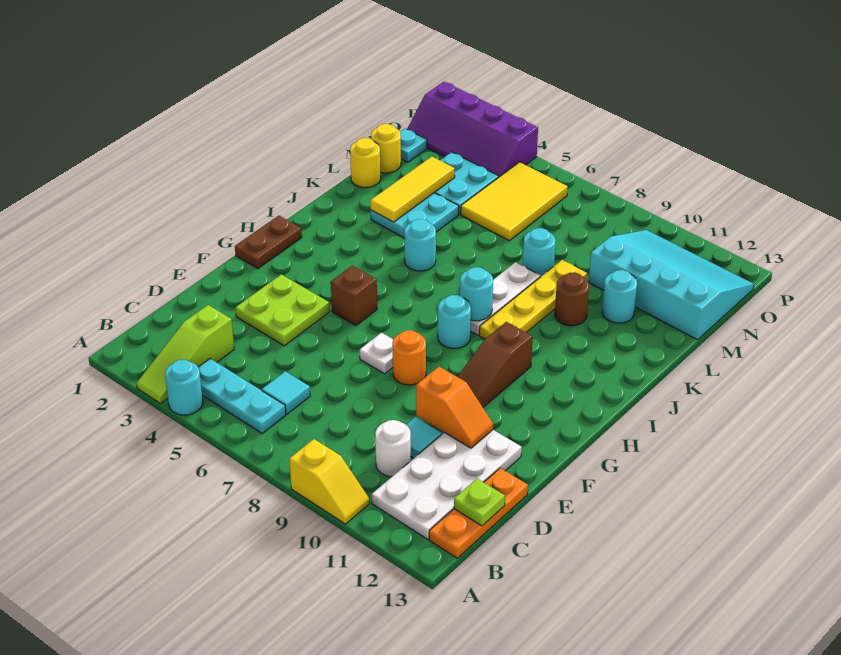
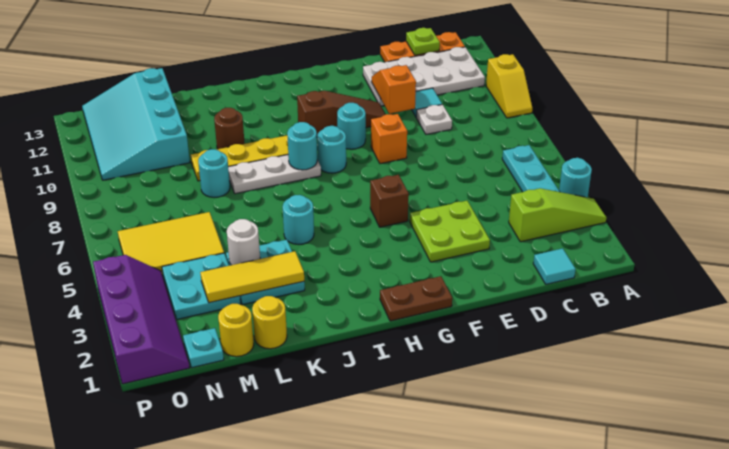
yellow slope A9:A10 level 1 top 9 -> yellow slope A9:A10 level 1 top 10
cyan tile C6 level 1 -> cyan tile C1 level 1
white round brick C10 level 1 -> white round brick L4 level 2
white plate F7 level 1 -> white plate D9 level 1
orange round brick F8 level 1 -> orange brick F8 level 1
cyan round brick L11 level 1 -> cyan round brick G9 level 1

